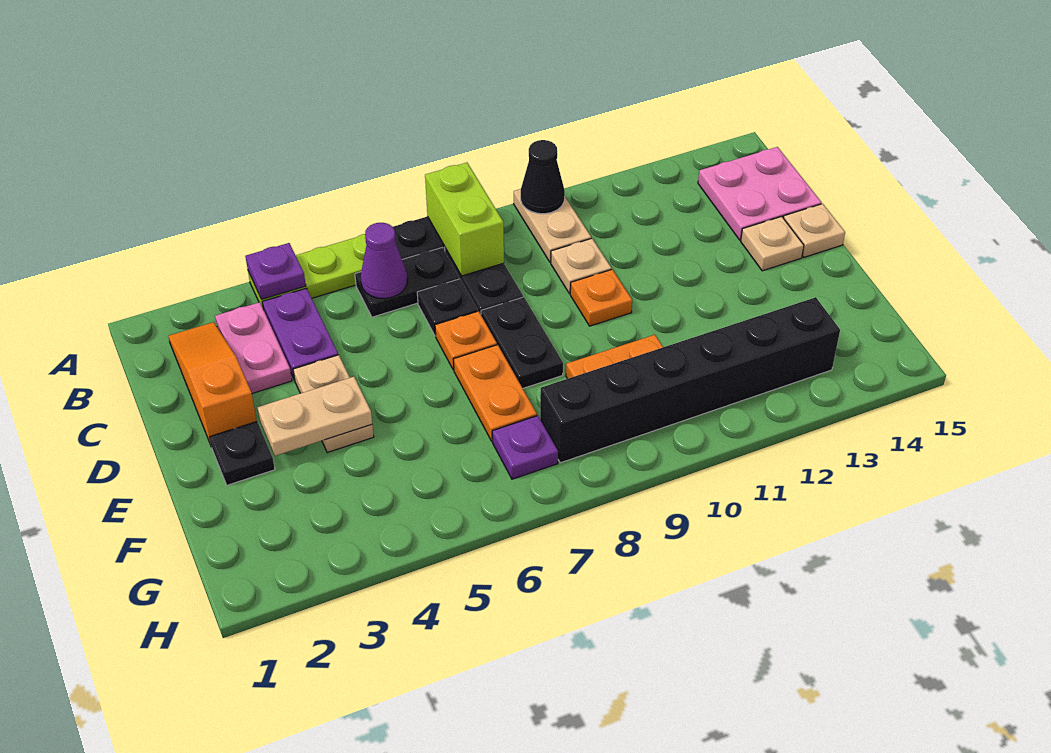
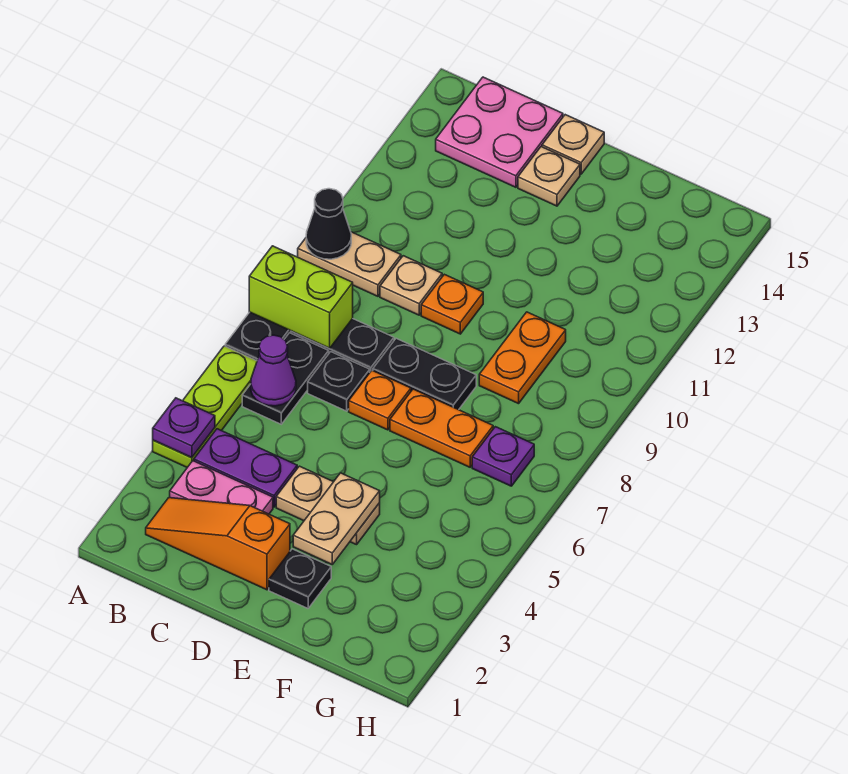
black brick G8:G13 level 1 -> none

